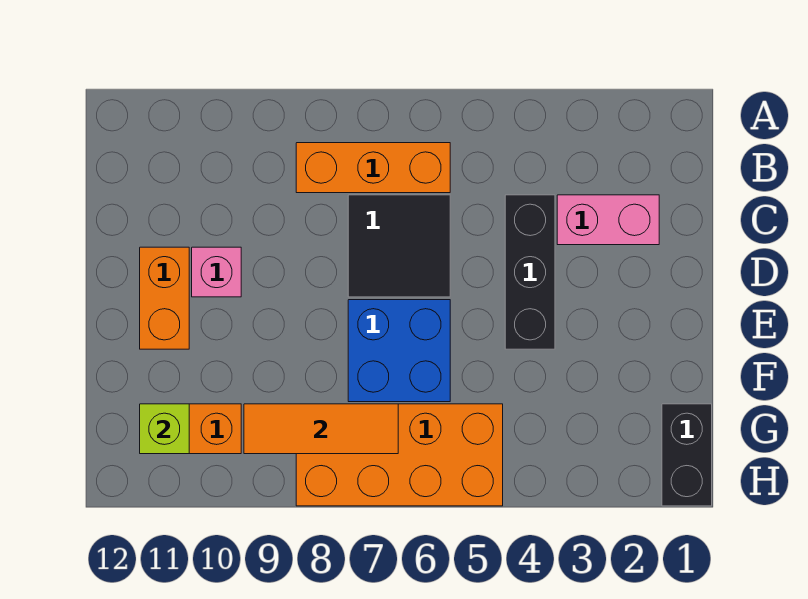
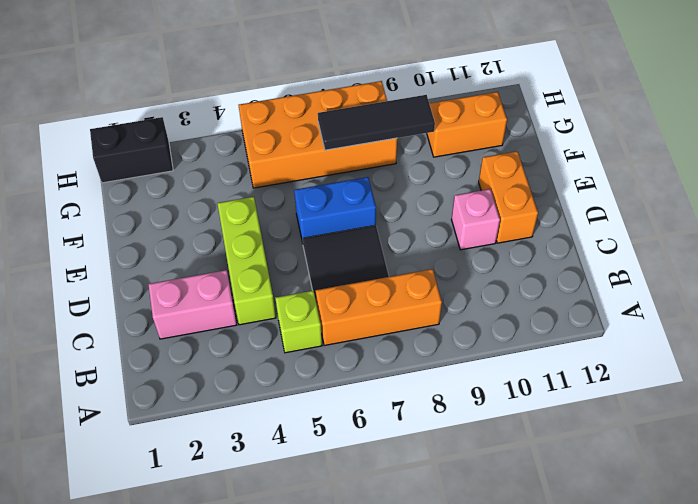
black brick C4:E4 level 1 -> lime brick C4:E4 level 1
blue brick E6:F7 level 1 -> blue brick E6:E7 level 1
black brick G1:H1 level 1 -> black brick H1:H2 level 1
orange tile G7:G9 level 2 -> black tile G7:G9 level 2
lime brick G11 level 2 -> lime brick B5 level 1

